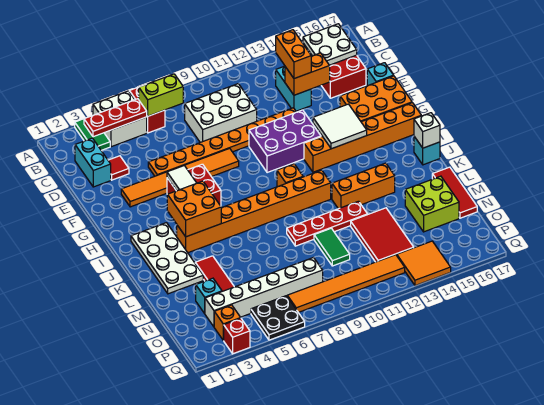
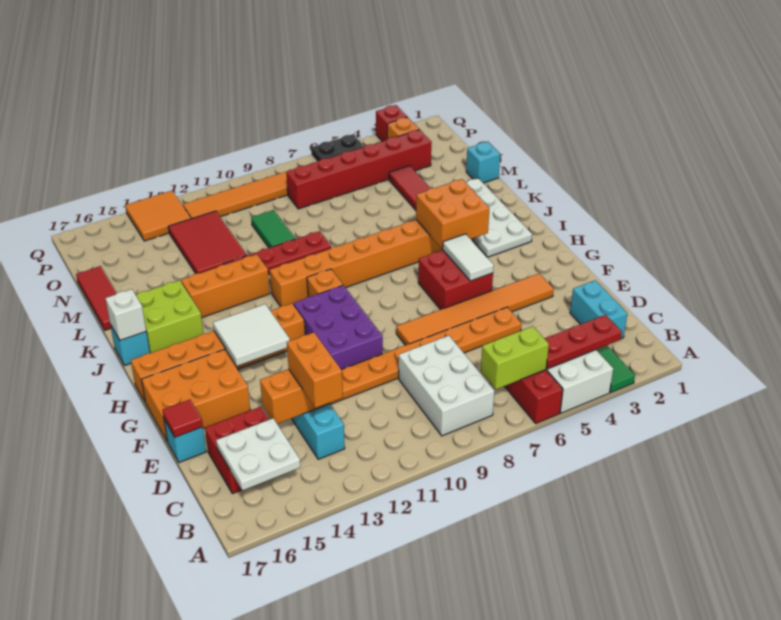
white brick C8:D10 level 1 -> white brick B8:D9 level 1
red tile D3 level 1 -> red tile E17 level 2
purple brick F10:G12 level 1 -> purple brick F10:H11 level 1
lime brick M15:N16 level 1 -> lime brick J15:K16 level 1
cyan brick N3 level 1 -> cyan brick M1 level 1
white brick O3:O8 level 1 -> red brick O3:O8 level 1

